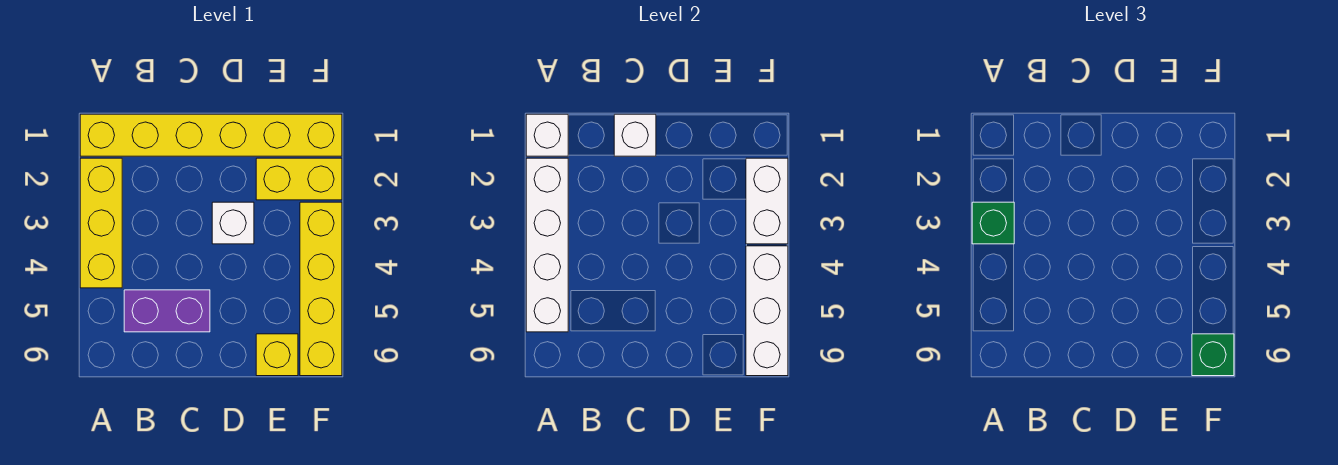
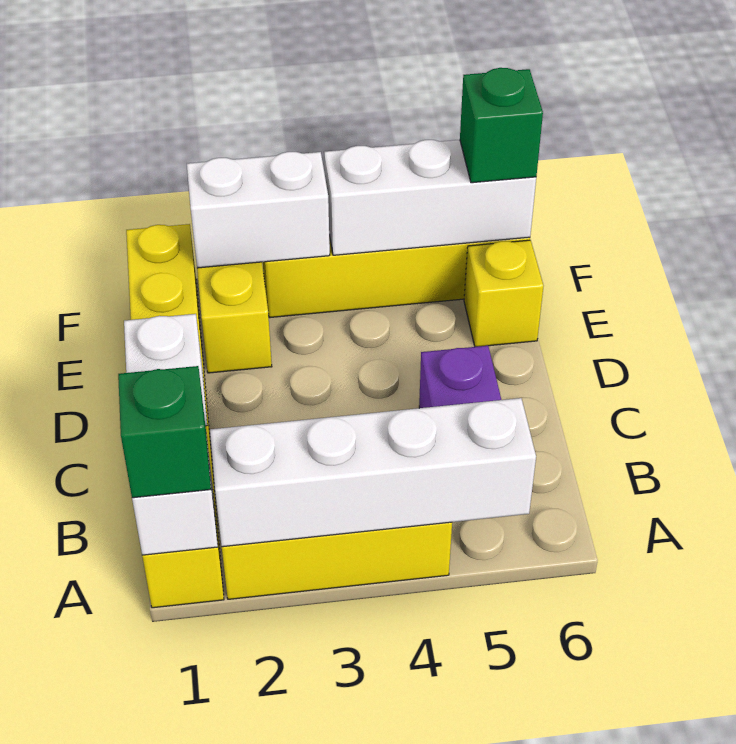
green brick A3 level 3 -> green brick A1 level 3
white brick D3 level 1 -> none

